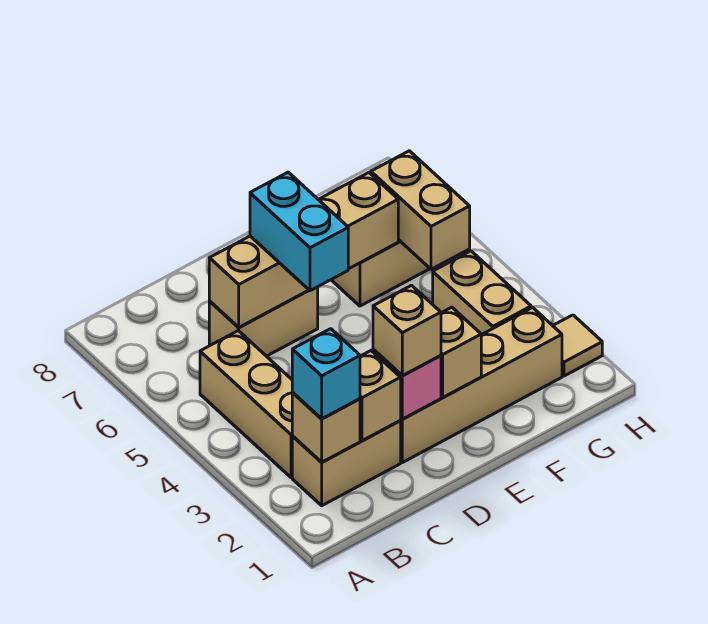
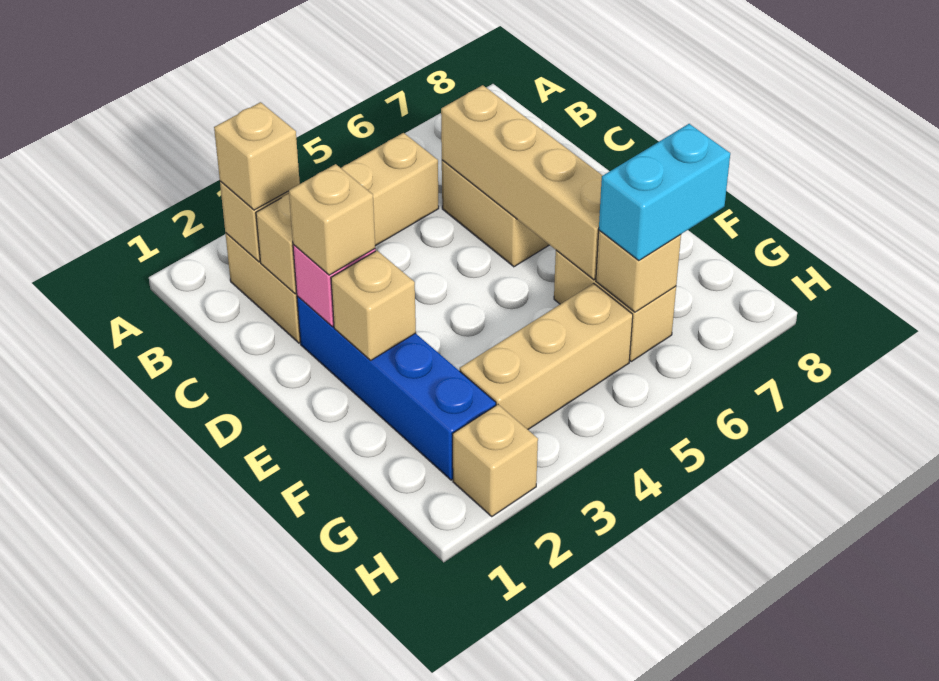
cyan brick B2 level 3 -> tan brick B2 level 3
tan brick D2:G2 level 1 -> blue brick D2:G2 level 1
cyan brick D5:D6 level 3 -> cyan brick G6:G7 level 3
tan brick G3:G4 level 1 -> tan brick G3:G5 level 1
tan brick G5:G6 level 2 -> tan brick G6 level 2
tan tile H2 level 1 -> tan brick H2 level 1

